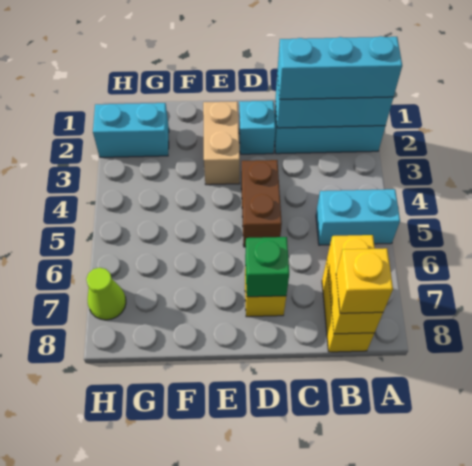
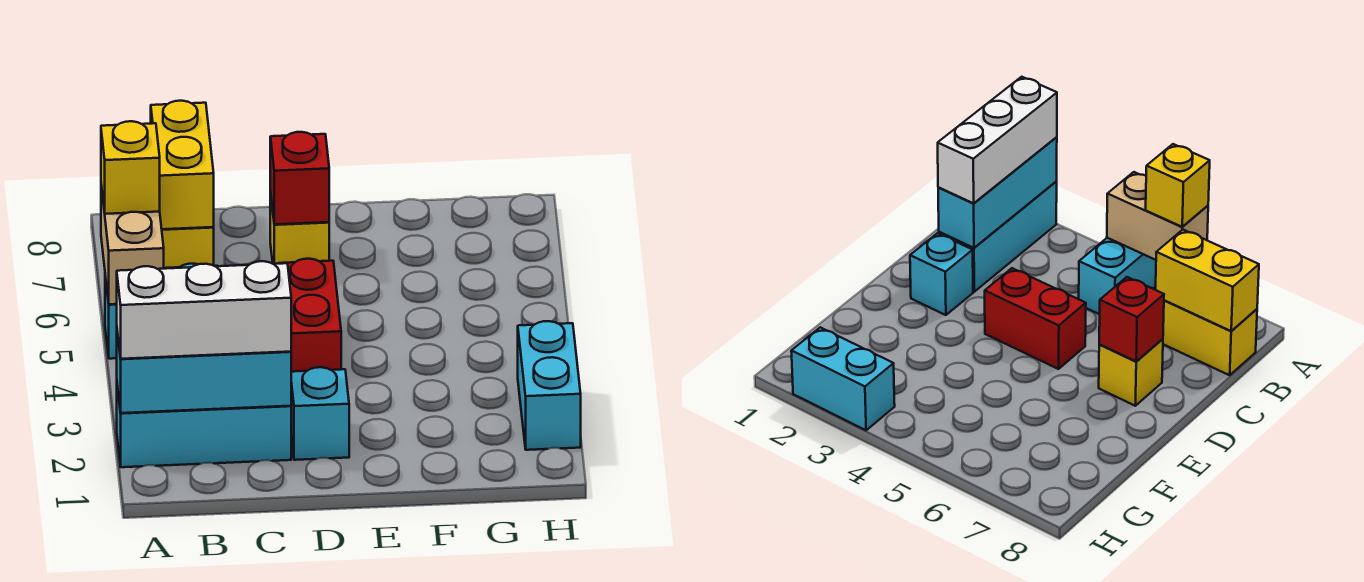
cyan brick A2:C2 level 3 -> white brick A2:C2 level 3
yellow brick B8 level 3 -> yellow brick A6 level 3
brown brick D4:D5 level 1 -> red brick D4:D5 level 1
green brick D7 level 2 -> red brick D7 level 2
tan brick E2:E3 level 1 -> tan brick A5:A6 level 2
cyan brick G2:H2 level 1 -> cyan brick H2:H3 level 1
lime cone H7 level 1 -> none

